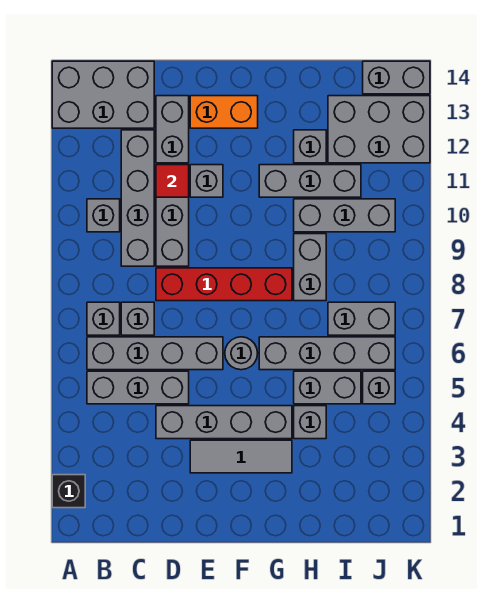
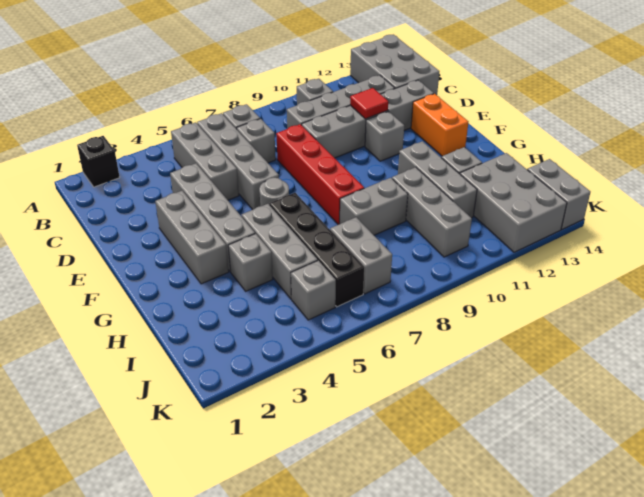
grey tile E3:G3 level 1 -> grey brick E3:G3 level 1
grey brick G6:J6 level 1 -> black brick G6:J6 level 1
grey brick H5:I5 level 1 -> grey brick G5:I5 level 1

